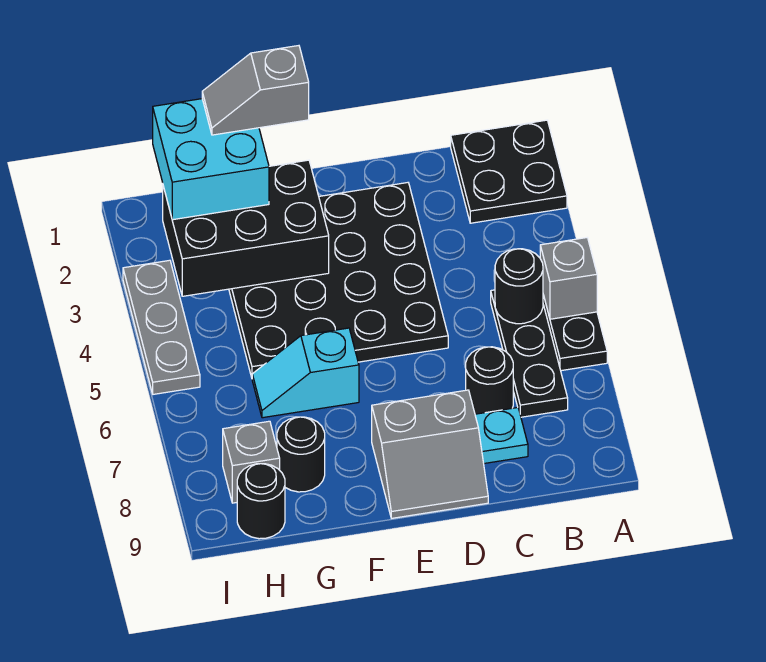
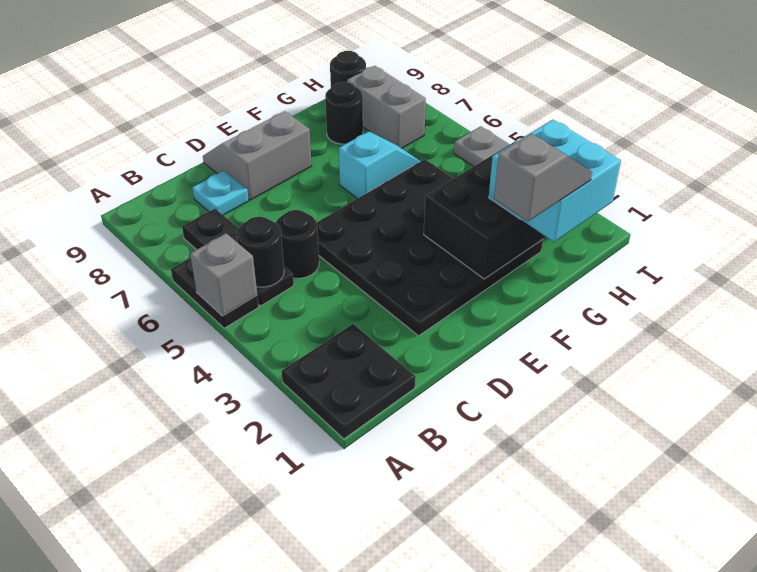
black round brick C7 level 1 -> black round brick C5 level 1
grey brick H8 level 1 -> grey brick H7:H8 level 1

